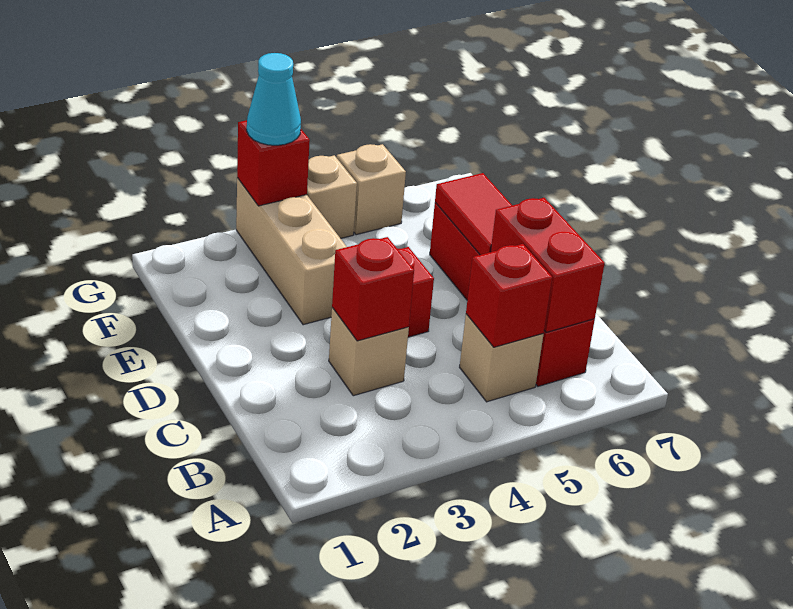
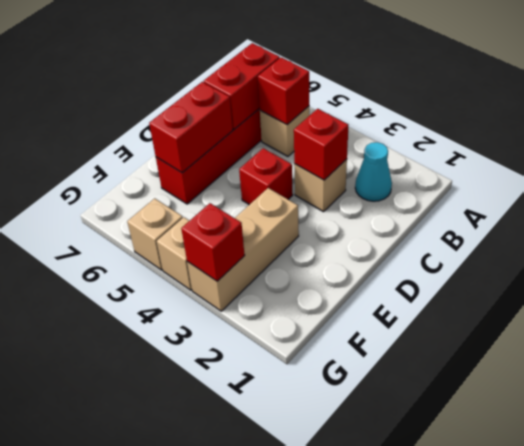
red tile D6:E6 level 2 -> red brick D6:E6 level 2
cyan cone G3 level 3 -> cyan cone B2 level 1

